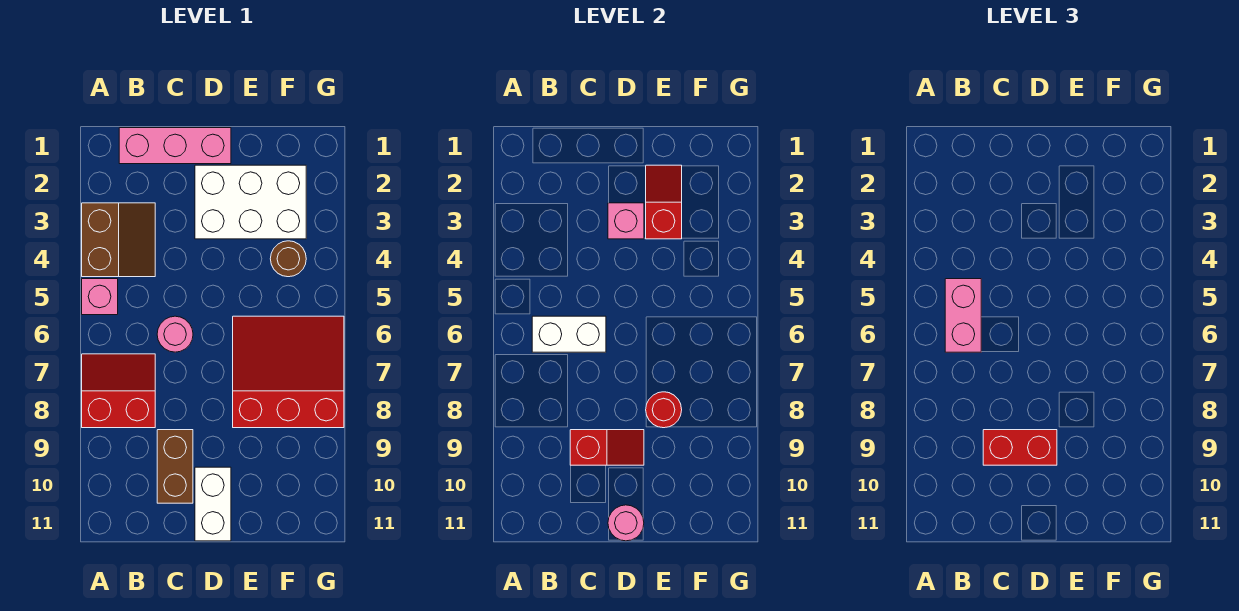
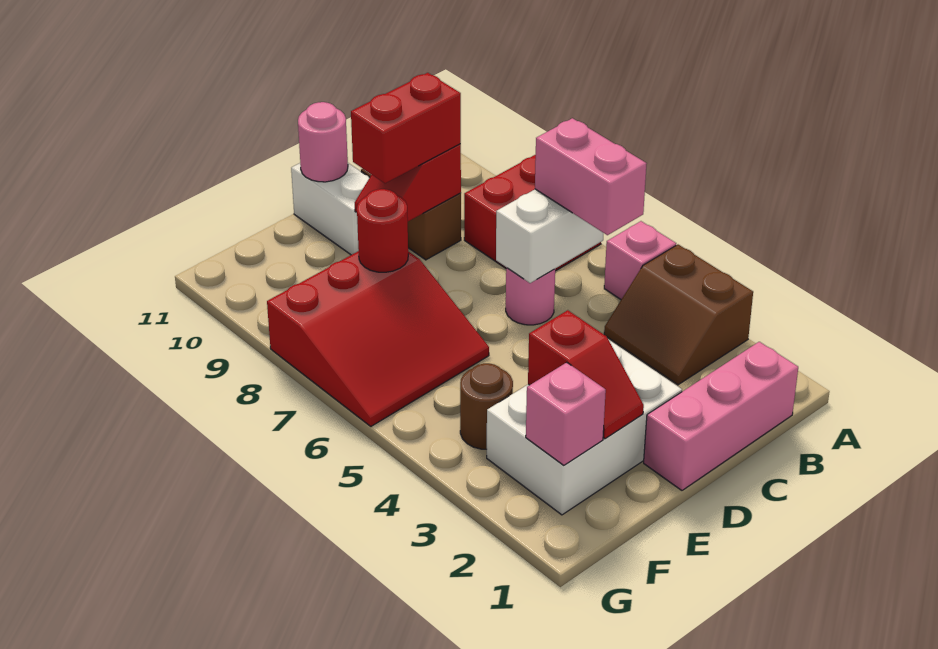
pink brick D3 level 2 -> pink brick F2 level 2

